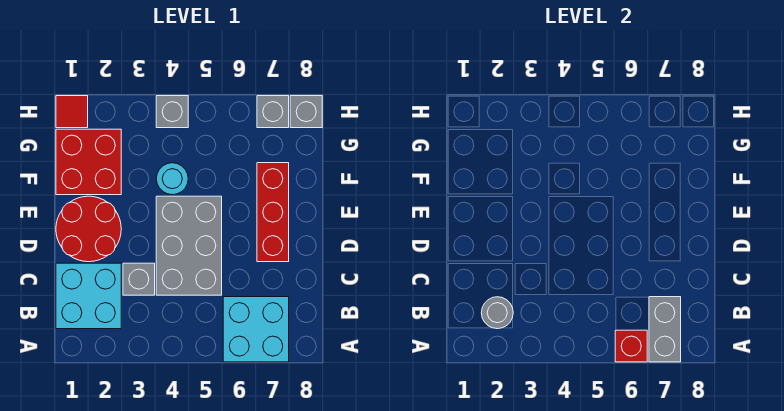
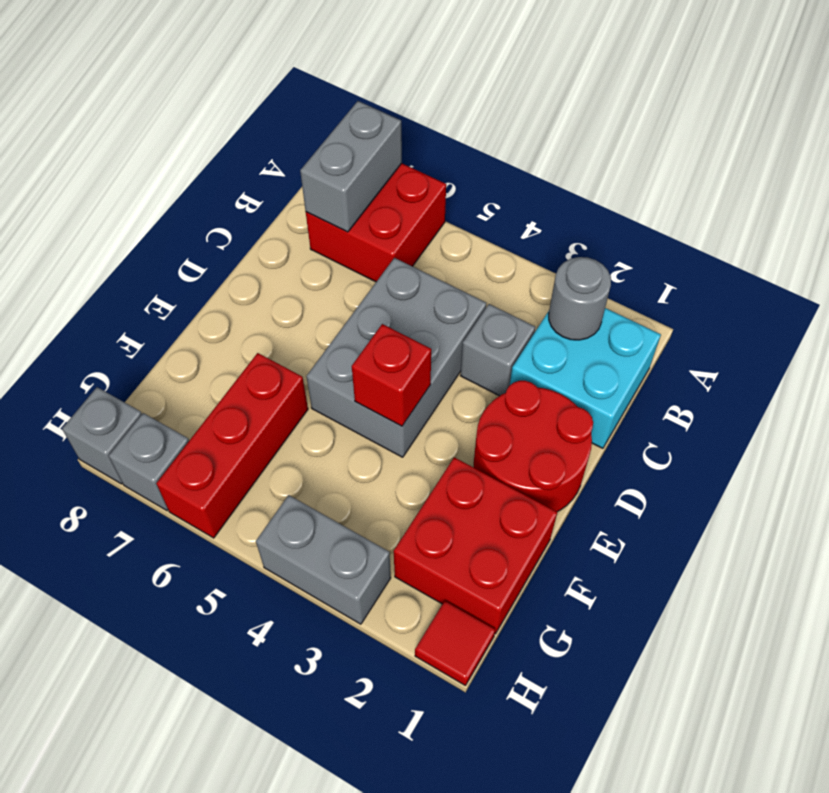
cyan brick A6:B7 level 1 -> red brick A6:B7 level 1
red brick A6 level 2 -> red brick E4 level 2
red brick D7:F7 level 1 -> red brick F6:H6 level 1
cyan round brick F4 level 1 -> none
grey brick H4 level 1 -> grey brick H3:H4 level 1

